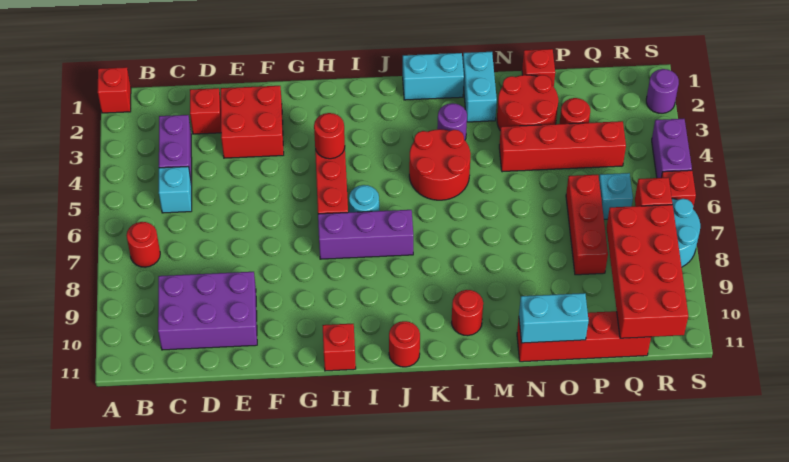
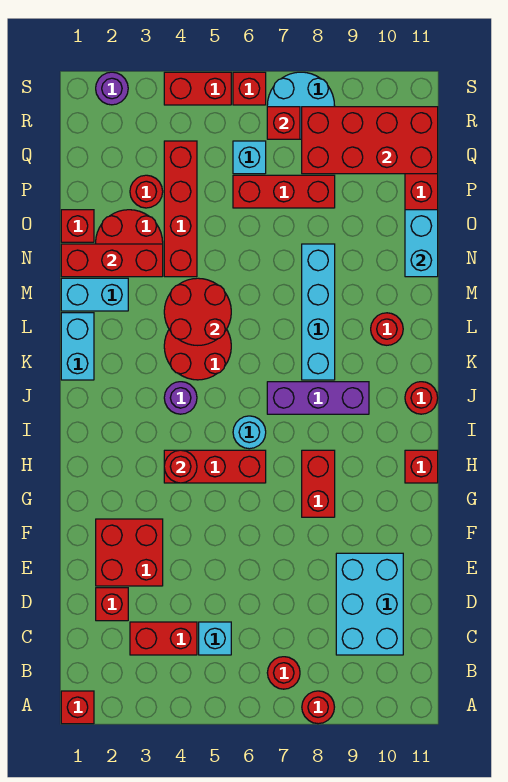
none -> red round brick A8 level 1
purple brick C3:C4 level 1 -> red brick C3:C4 level 1
purple brick C9:E10 level 1 -> cyan brick C9:E10 level 1
none -> red brick G8:H8 level 1
purple brick H7:J7 level 1 -> purple brick J7:J9 level 1
none -> cyan brick K8:N8 level 1
purple round brick L3 level 1 -> purple round brick J4 level 1
none -> red round brick L4:M5 level 2
none -> red brick N1:N3 level 2
purple brick S4:S5 level 1 -> red brick S4:S5 level 1

